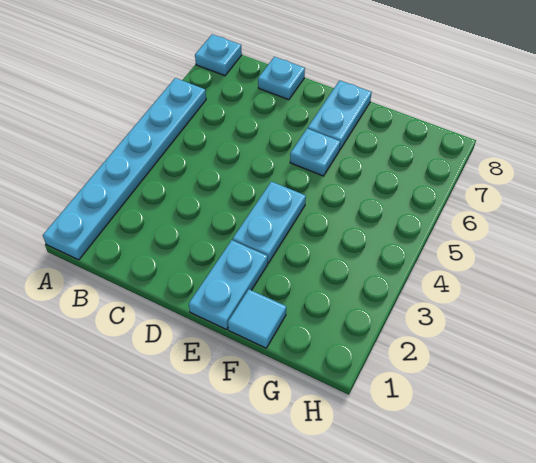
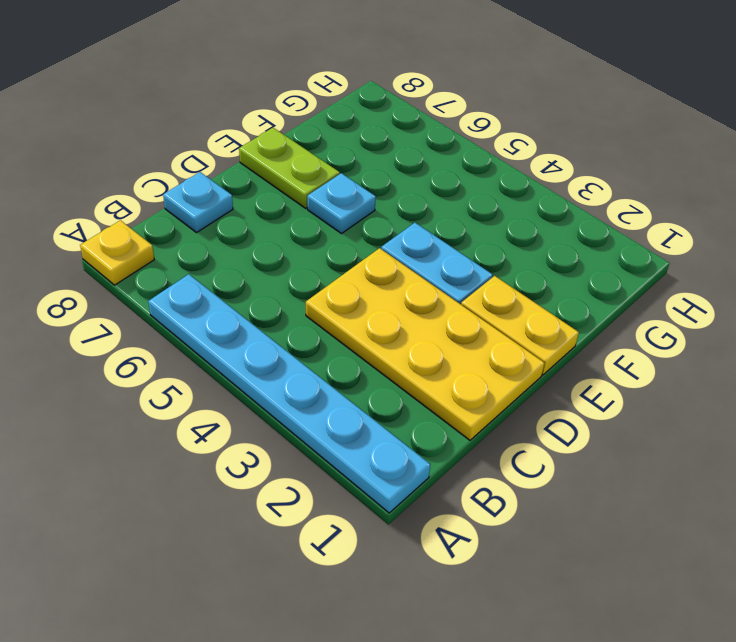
cyan plate A8 level 1 -> yellow plate A8 level 1
none -> yellow plate C1:D4 level 1
cyan plate E1:E2 level 1 -> yellow plate E1:E2 level 1
cyan plate E7:E8 level 1 -> lime plate E7:E8 level 1
cyan tile F1 level 1 -> none

